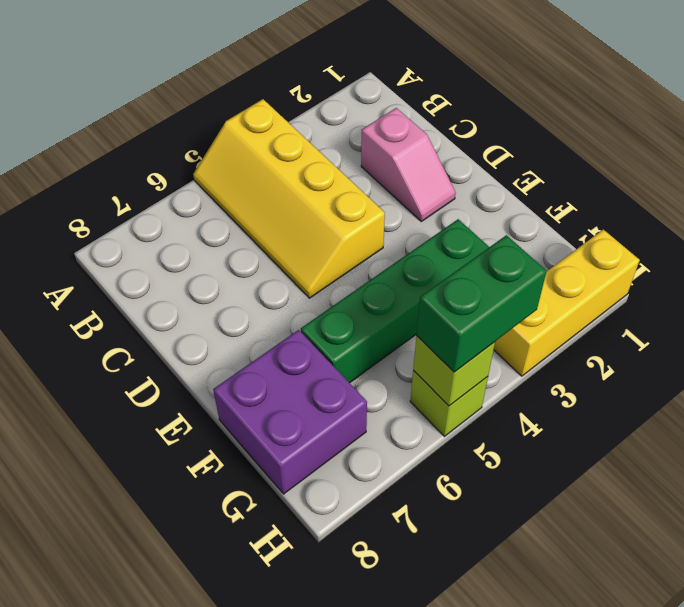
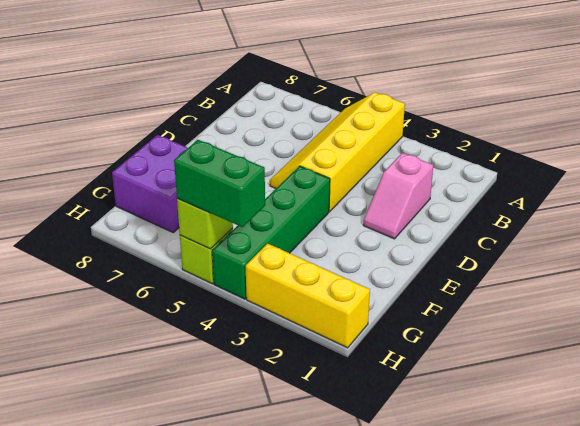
green brick F3:F6 level 1 -> green brick E4:H4 level 1

